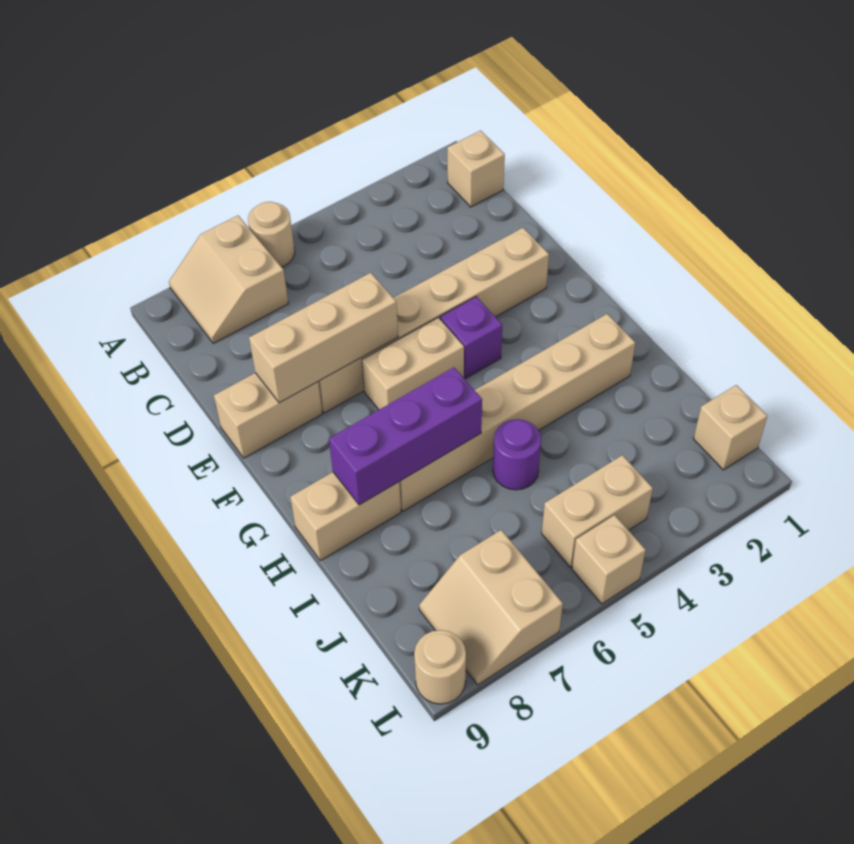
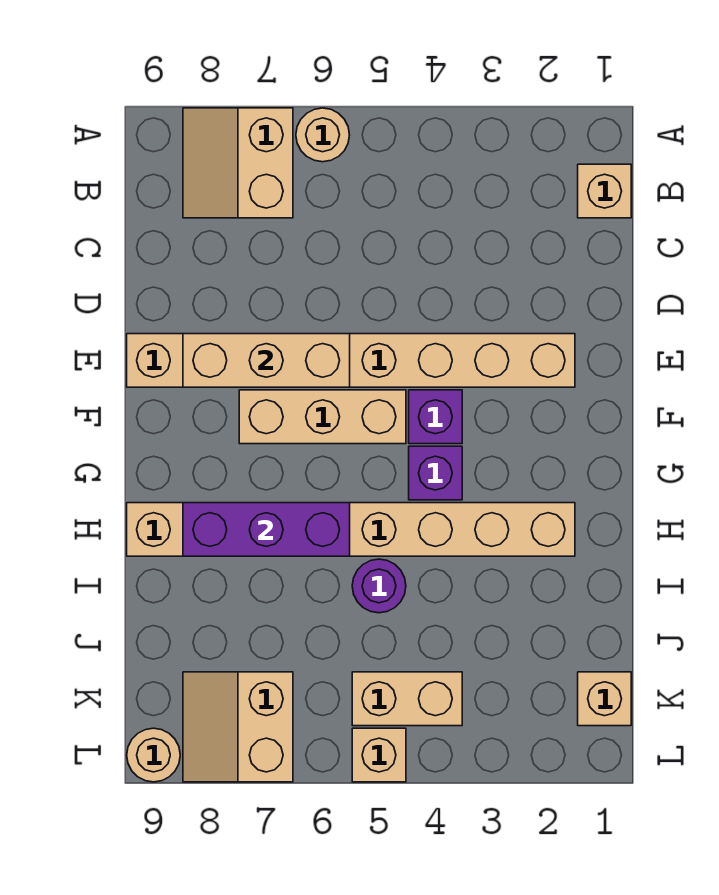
tan brick F5:F6 level 1 -> tan brick F5:F7 level 1
none -> purple brick G4 level 1

